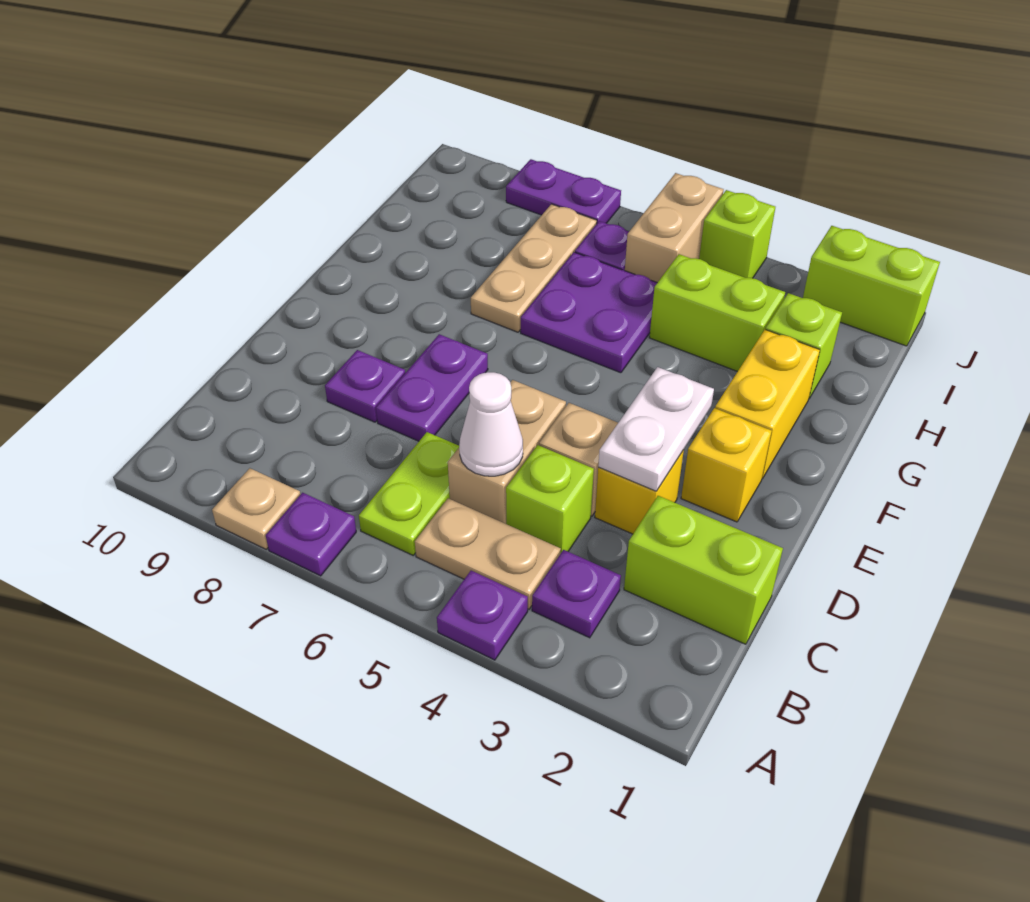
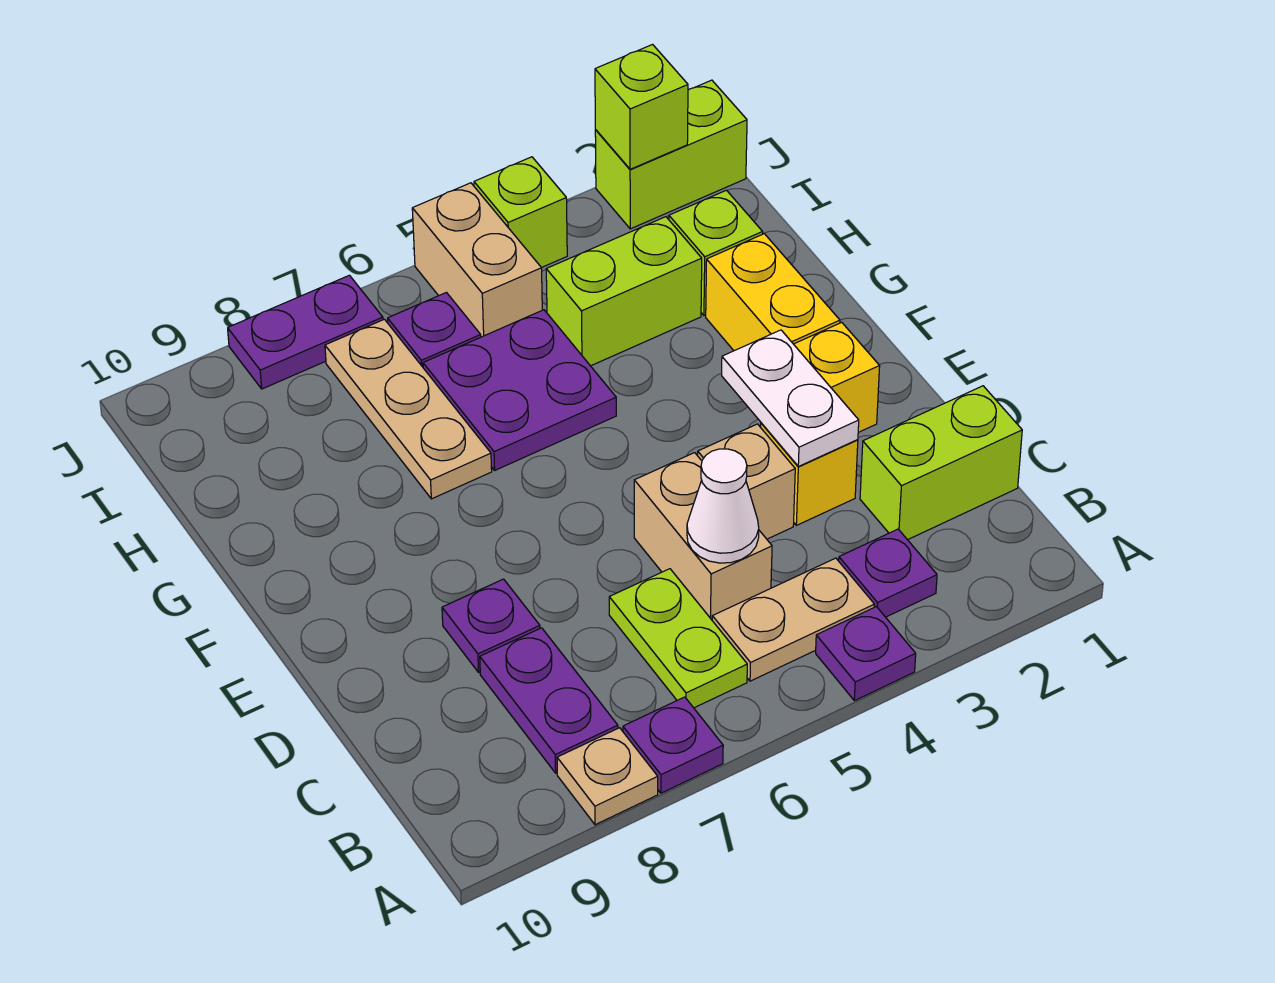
lime brick C4 level 1 -> lime brick J2 level 2
purple plate D7:E7 level 1 -> purple plate B8:C8 level 1

